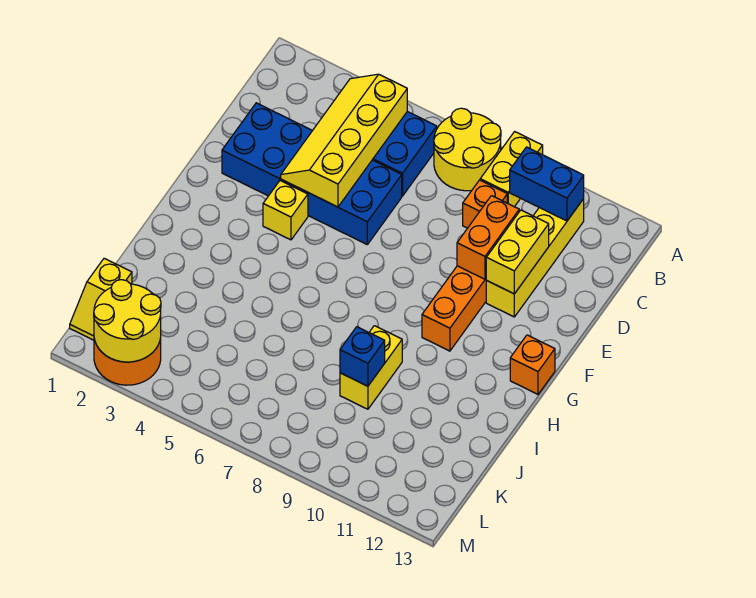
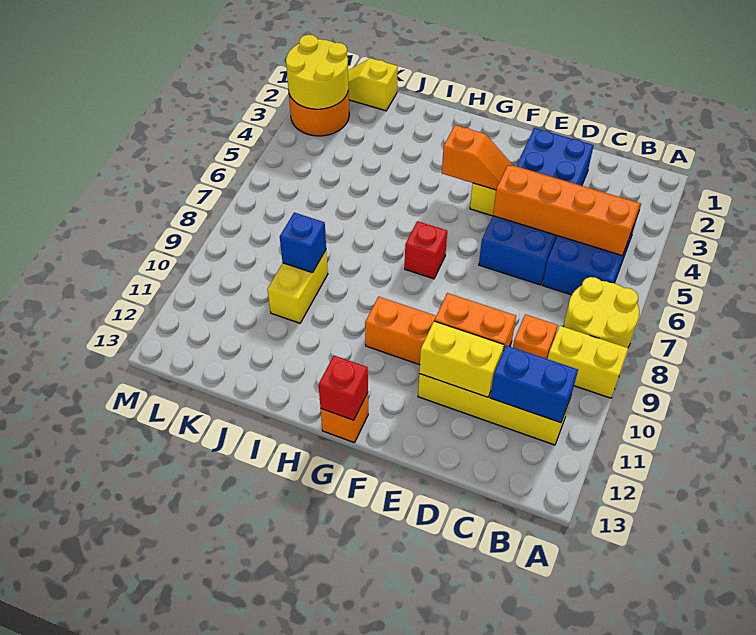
yellow slope B4:E5 level 2 top 5 -> orange slope B4:E5 level 2 top 5
blue brick B10:B11 level 2 -> blue brick B11:C11 level 2
none -> orange slope F4:G4 level 2 top G
none -> red brick G7 level 1
none -> red brick G13 level 2
yellow brick I9:J9 level 1 -> yellow brick J9:J10 level 1

